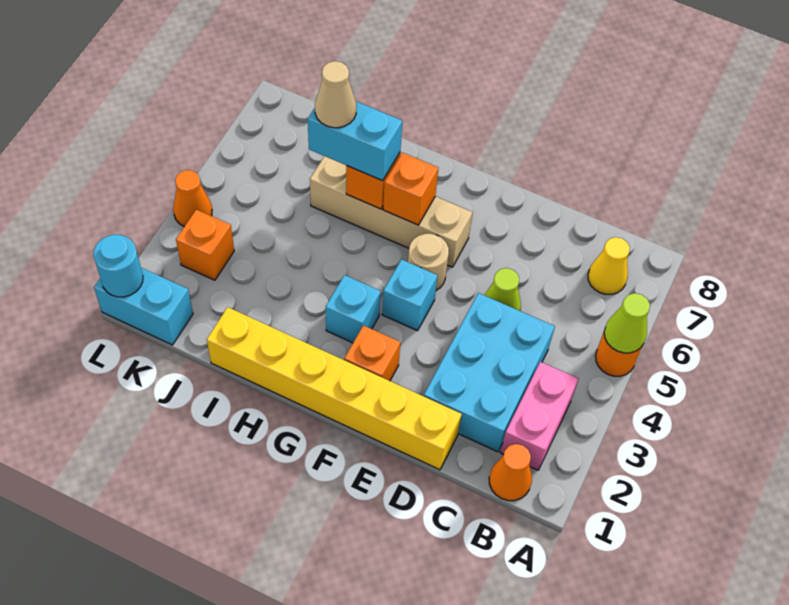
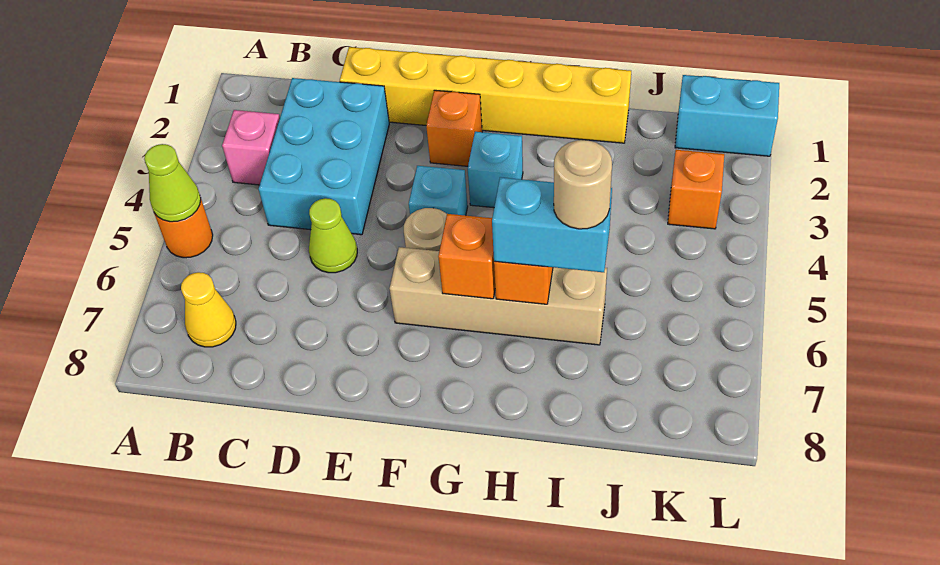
orange cone B1 level 1 -> none
pink brick B2:B3 level 1 -> pink brick B3 level 1
tan cone I6 level 4 -> tan round brick I6 level 4
cyan round brick L1 level 2 -> none
orange cone L4 level 1 -> none

